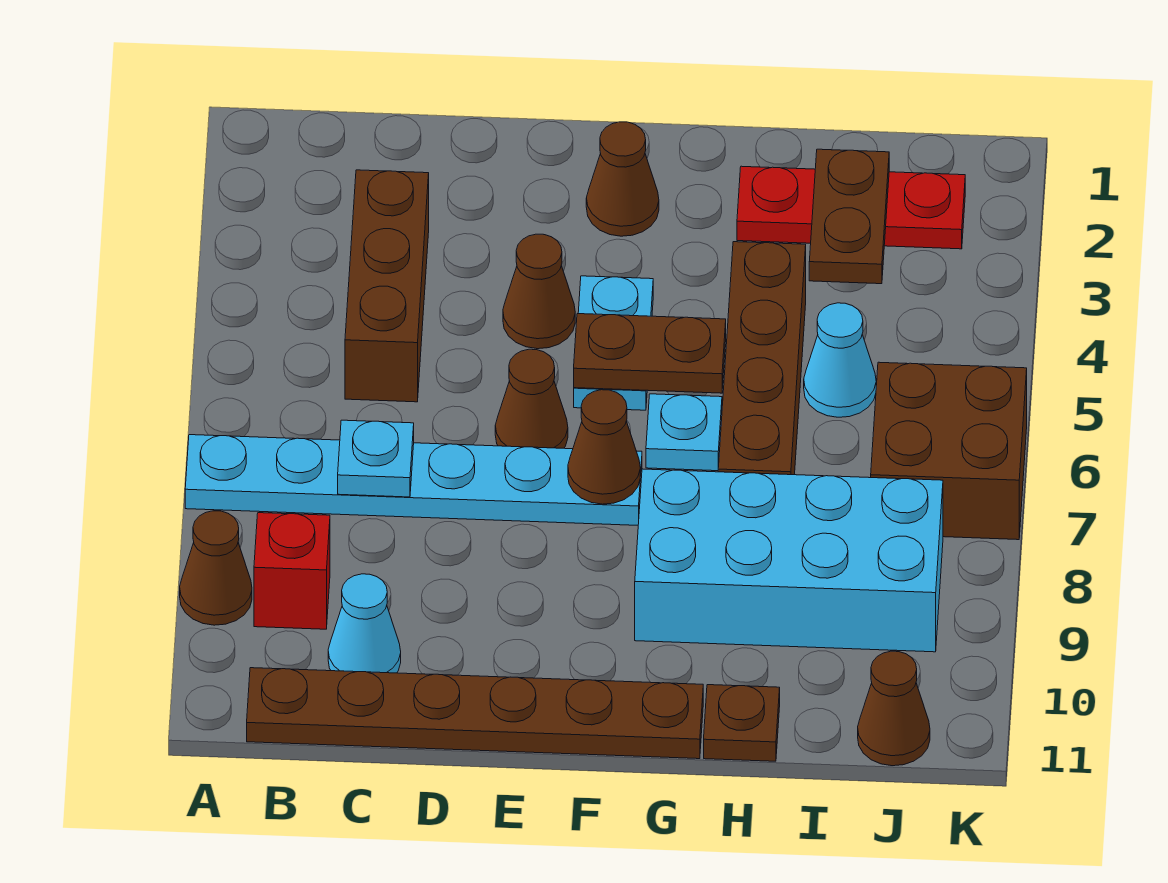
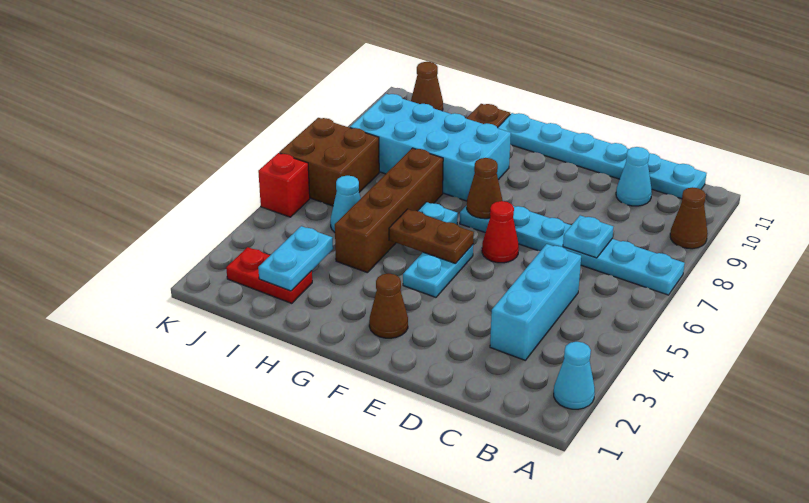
none -> cyan cone A2 level 1
red brick B9 level 1 -> red brick K5 level 1
brown plate B11:G11 level 1 -> cyan plate B11:G11 level 1
brown brick C3:C5 level 1 -> cyan brick C3:C5 level 1
brown cone E4 level 1 -> none
brown cone E6 level 1 -> red cone E6 level 1
red plate H2:J2 level 1 -> red plate I2:J2 level 1
brown plate I2:I3 level 2 -> cyan plate I2:I3 level 2

